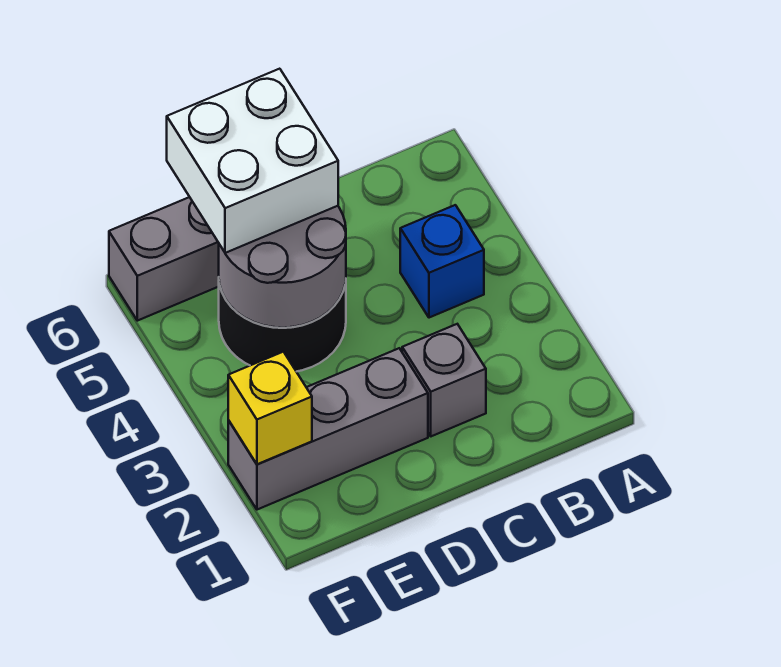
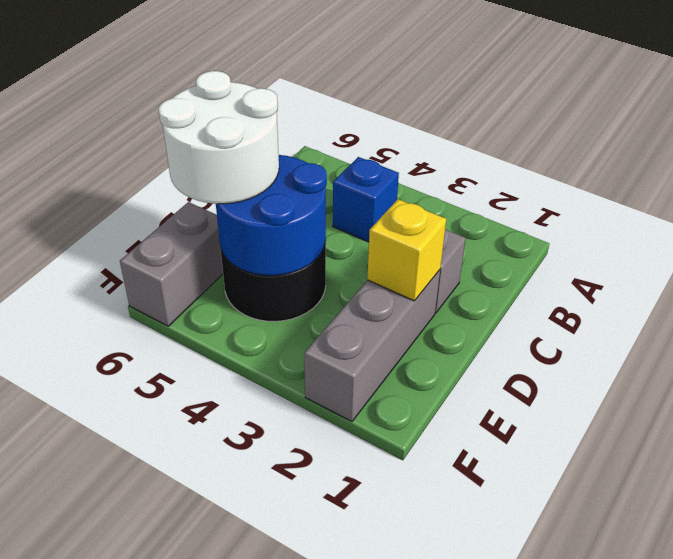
grey round brick D4:E5 level 2 -> blue round brick D4:E5 level 2
white brick D5:E6 level 3 -> white round brick D5:E6 level 3
yellow brick F2 level 2 -> yellow brick D2 level 2

